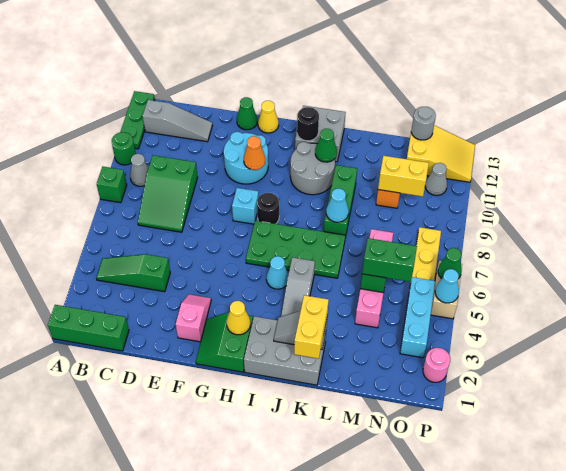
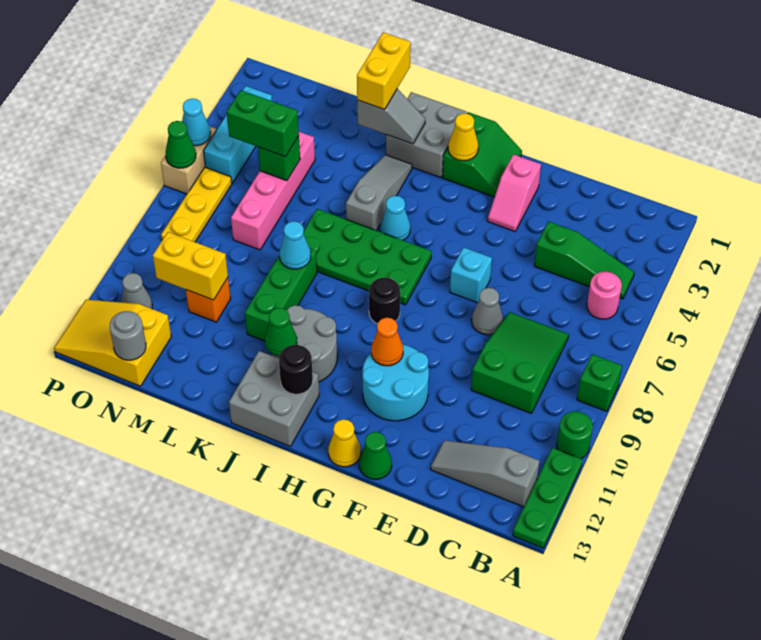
green brick A1:C1 level 1 -> none
grey cone B9 level 1 -> grey cone E7 level 1
cyan brick G8 level 1 -> cyan brick F6 level 1
grey brick I1:K2 level 1 -> grey brick I1:J2 level 1
pink round brick P2 level 1 -> pink round brick B5 level 1

